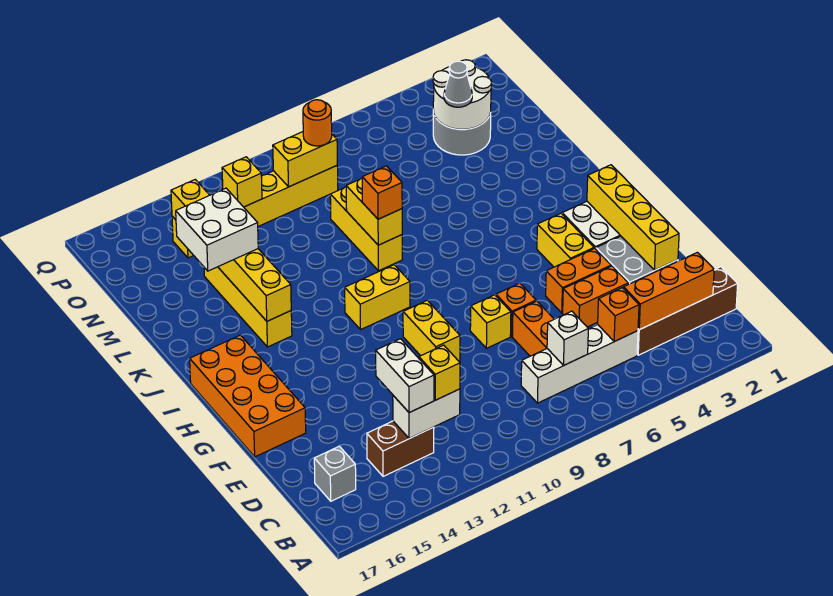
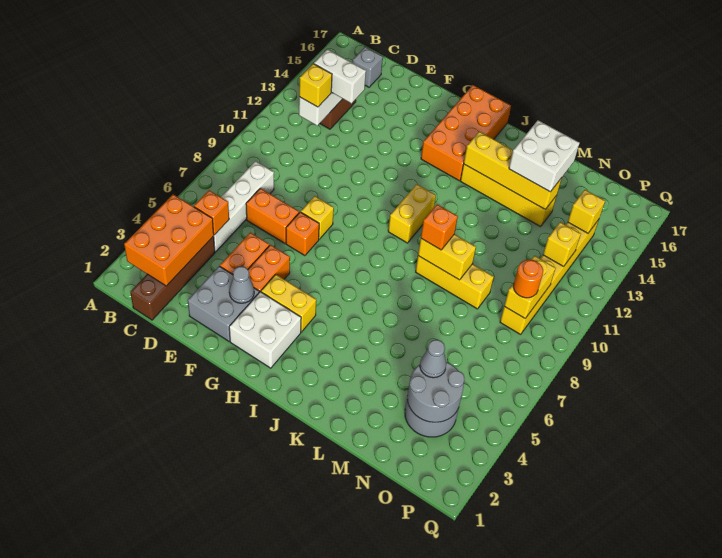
orange brick C2:C4 level 2 -> orange brick B2:C4 level 2
white brick C7 level 2 -> none
yellow brick E2:H2 level 2 -> none
none -> grey cone F3 level 2
yellow brick F10:G10 level 1 -> none
orange brick F16:I17 level 1 -> orange brick H14:I17 level 1
white round brick N3:O4 level 2 -> grey round brick N3:O4 level 2

